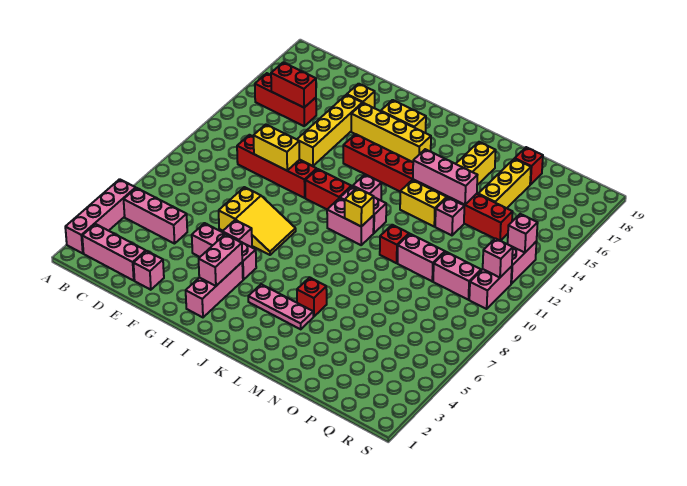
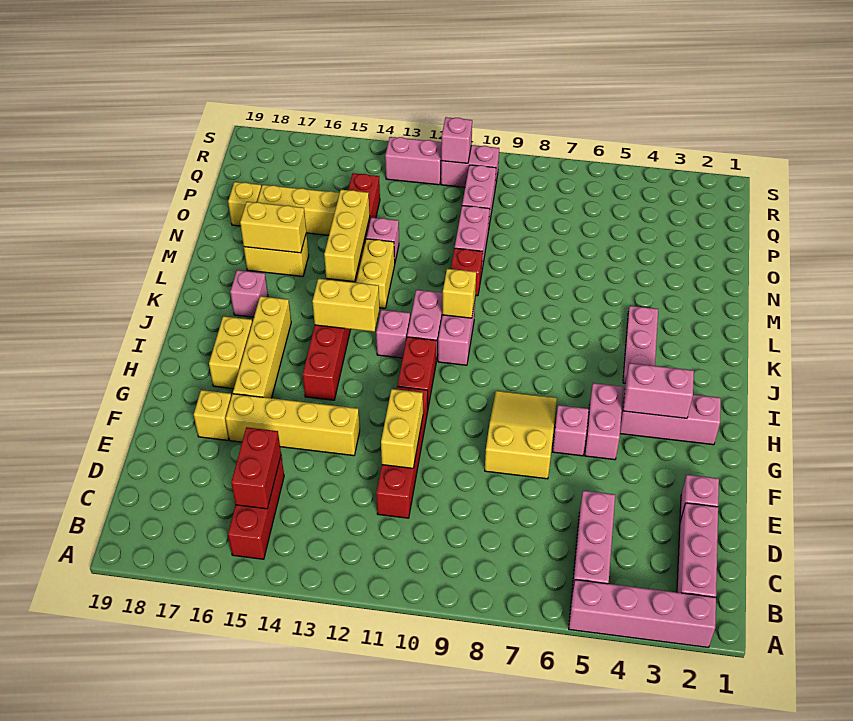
pink brick F5:H5 level 1 -> pink brick G5:H5 level 1
none -> yellow brick J13:J14 level 2
red brick L5 level 1 -> none
pink brick L14:N14 level 2 -> yellow brick L14:N14 level 2
none -> yellow brick M16:M17 level 2
red brick O18 level 1 -> yellow brick O18 level 1
pink brick R13 level 2 -> pink brick K17 level 1

